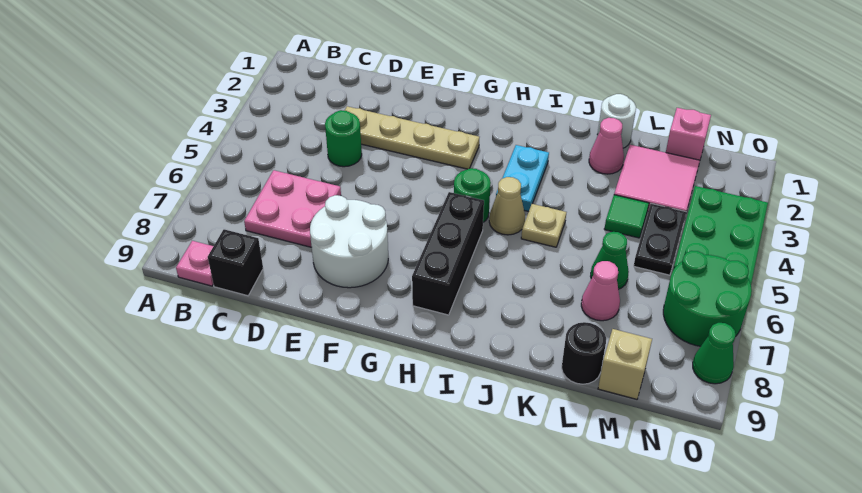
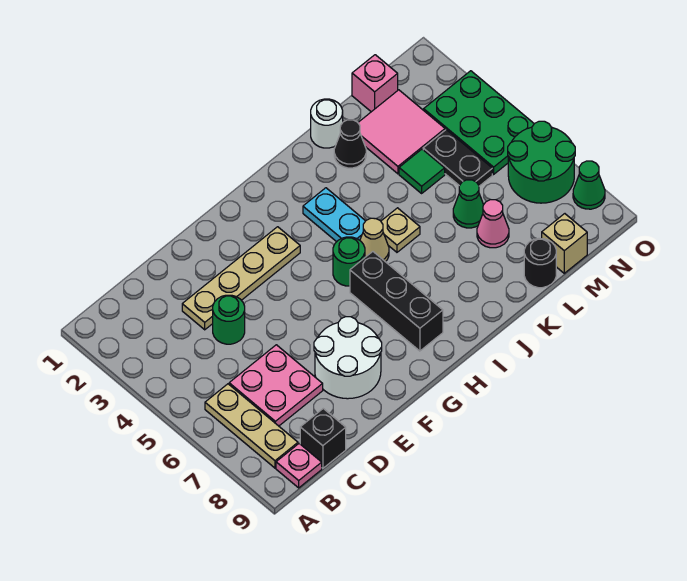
none -> tan plate B6:B8 level 1
pink cone K2 level 1 -> black cone K2 level 1

